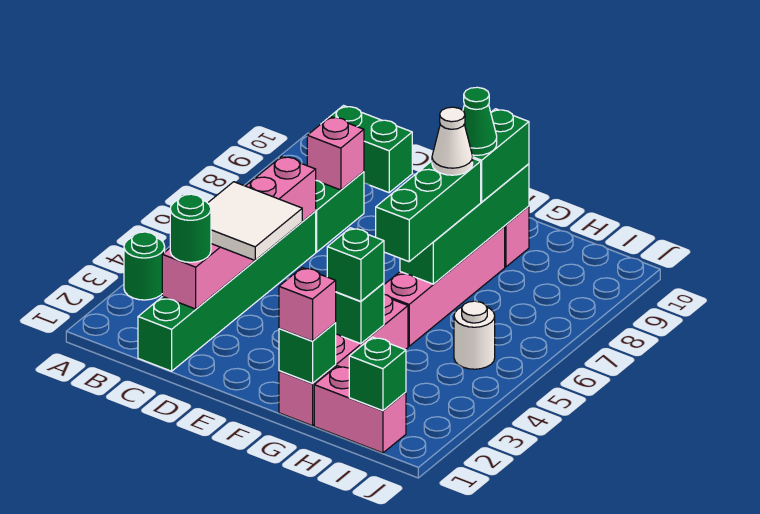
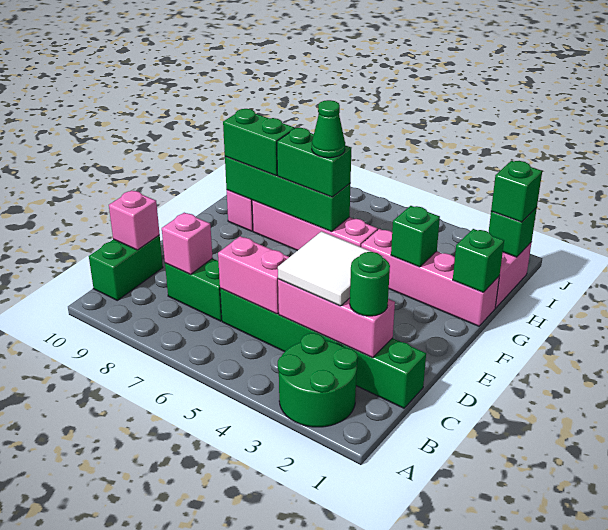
green round brick A3 level 1 -> green round brick A2:B3 level 1
pink brick G1 level 3 -> pink brick C10 level 2
green brick G3 level 3 -> green brick I1 level 3
green brick G5:G7 level 3 -> green brick G6:G7 level 3
white cone G7 level 4 -> none
green cone G8 level 4 -> green cone G6 level 4
white round brick I5 level 1 -> none

